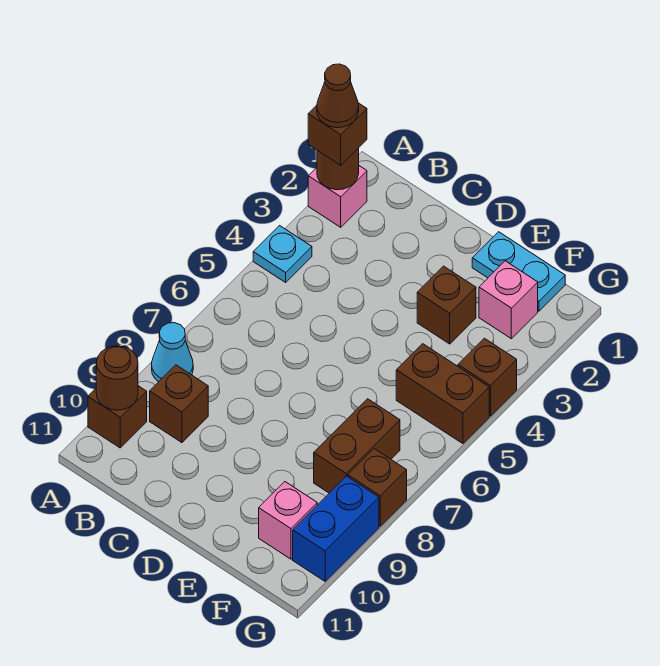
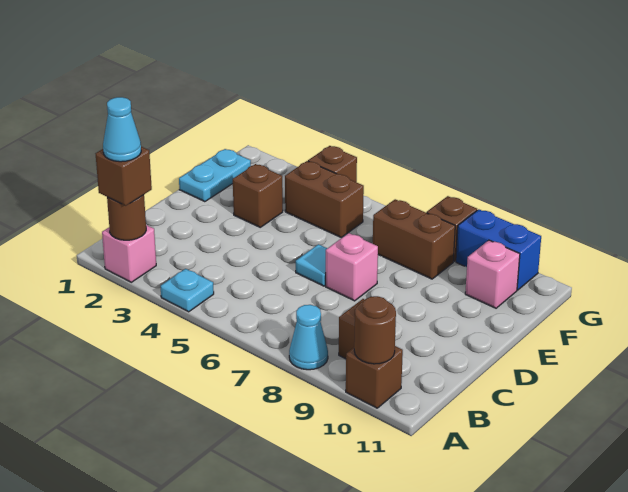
brown cone A2 level 4 -> cyan cone A2 level 4
none -> cyan tile D6 level 1
pink brick F2 level 1 -> pink brick D7 level 1
brown brick F5:G5 level 1 -> brown brick F4:F5 level 1

